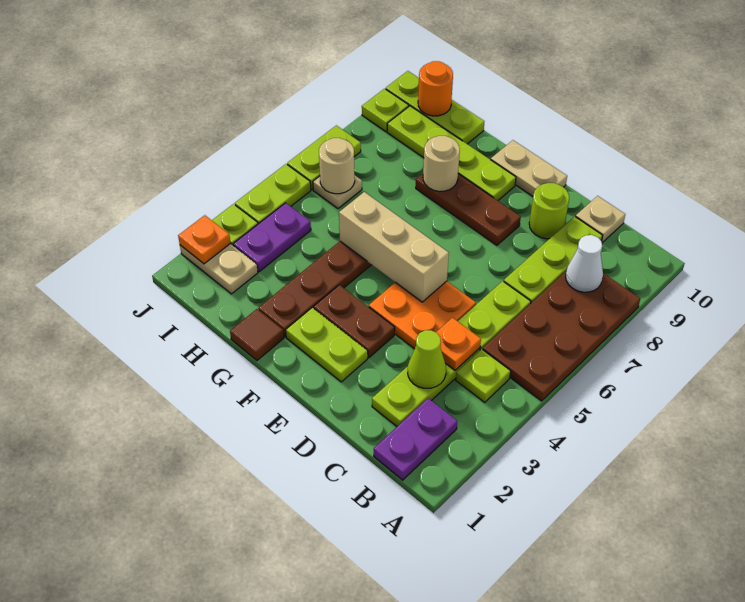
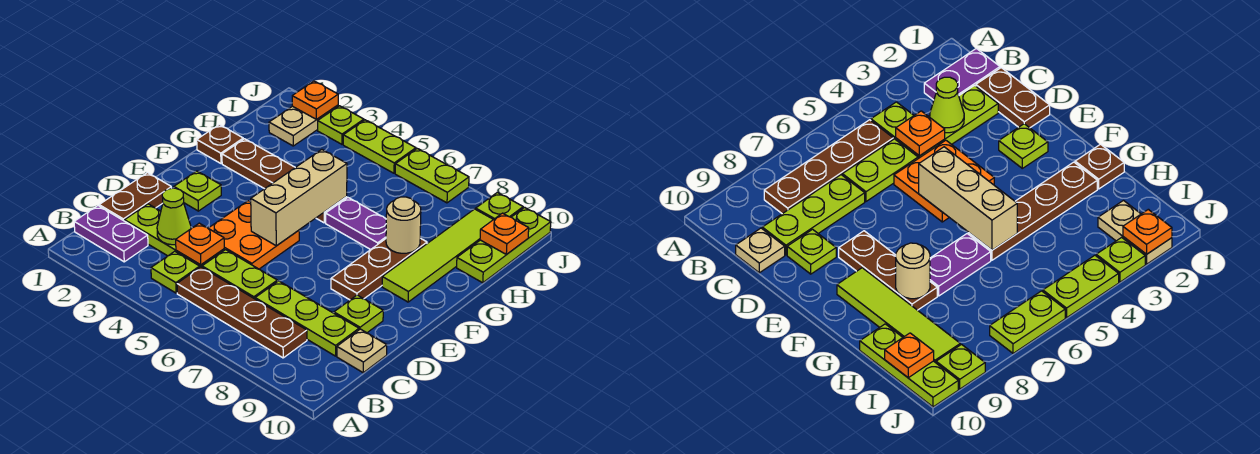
brown plate A5:B8 level 1 -> brown plate B5:B8 level 1
white cone B8 level 2 -> none
lime round brick D9 level 1 -> lime plate D9 level 1
lime plate E2:F2 level 1 -> lime plate E2 level 1
brown plate E3:F3 level 1 -> brown plate C1:D1 level 1
tan plate E10:F10 level 1 -> none
lime plate F9:I9 level 1 -> lime tile F9:I9 level 1
brown tile G1 level 1 -> brown plate G1 level 1
purple plate I3:I4 level 1 -> purple plate G6:G7 level 1
tan plate I6 level 1 -> none
tan round brick I6 level 2 -> none
orange round brick I10 level 2 -> orange plate I10 level 2

